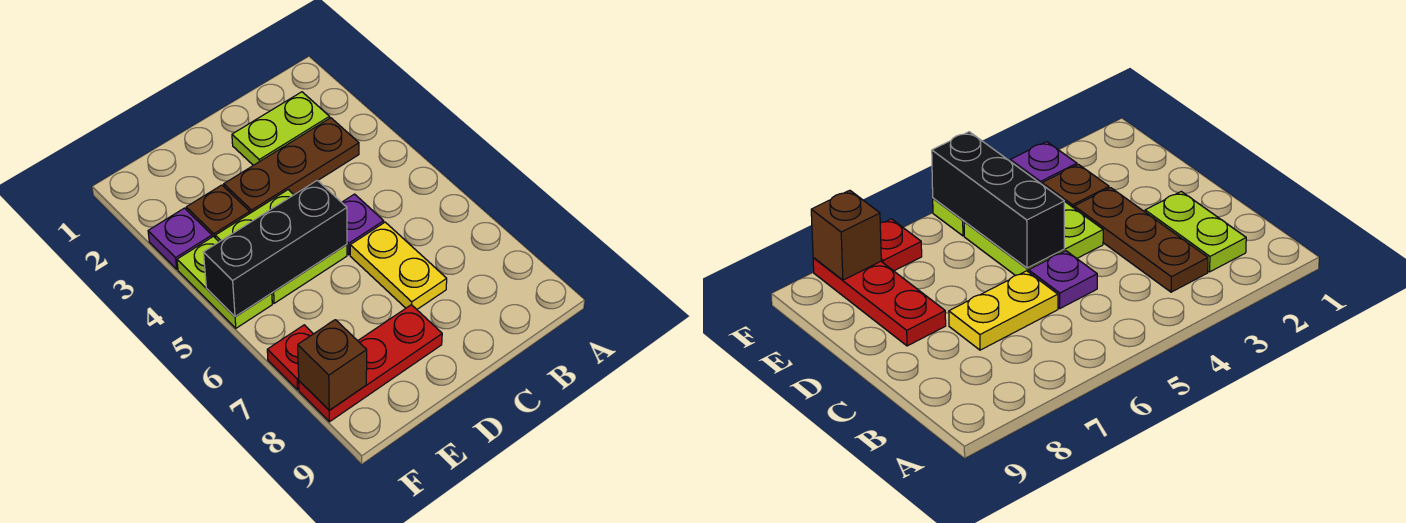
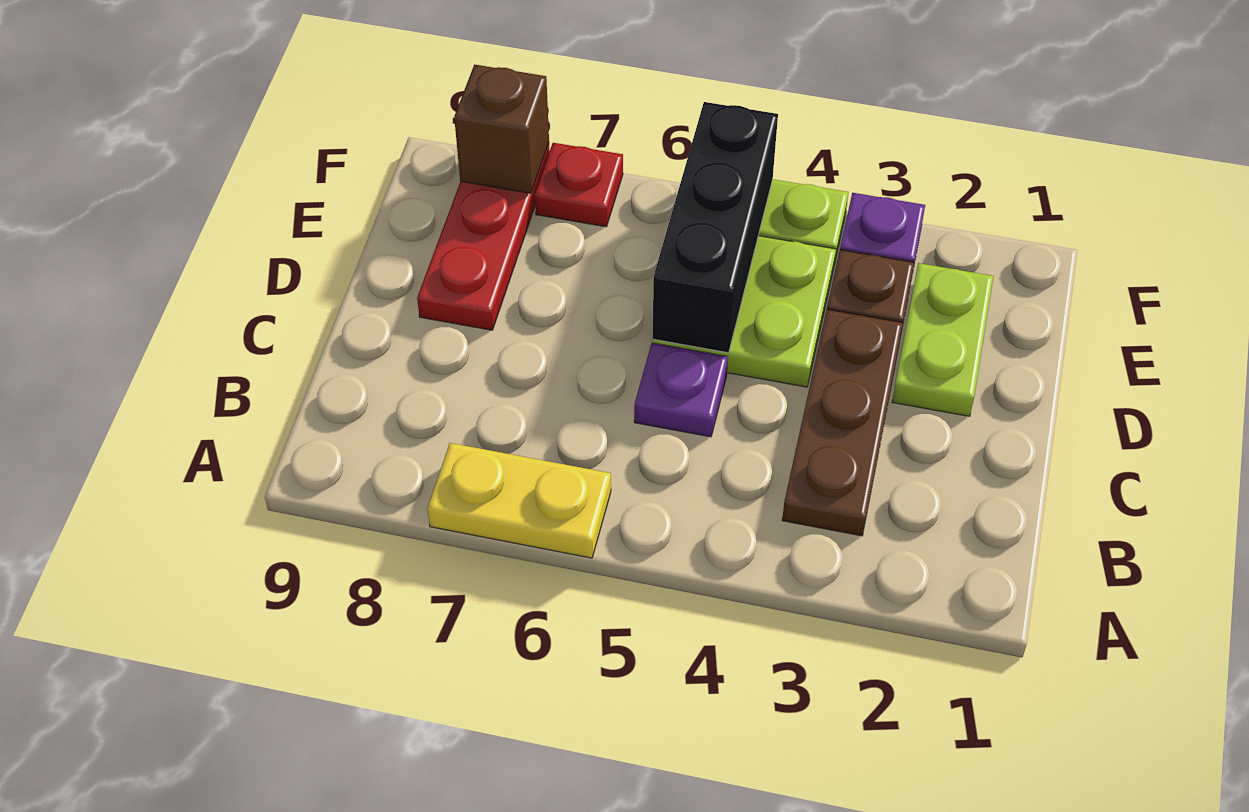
lime plate B2:C2 level 1 -> lime plate D2:E2 level 1
yellow plate C6:C7 level 1 -> yellow plate A6:A7 level 1

